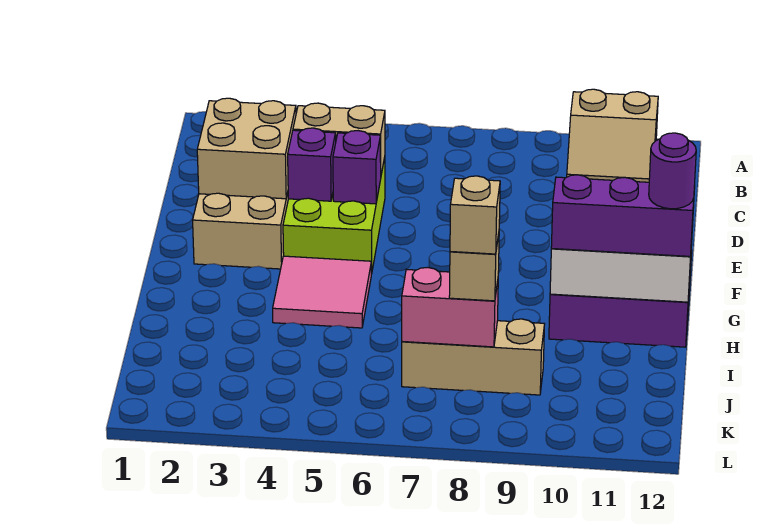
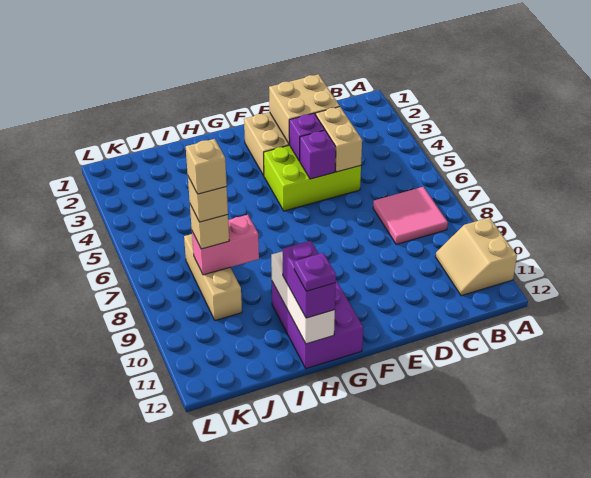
pink tile G4:H5 level 1 -> pink tile B7:C8 level 1
purple brick H10:H12 level 3 -> purple brick H11:H12 level 3
purple round brick H12 level 4 -> purple plate H12 level 4
pink brick J7:J8 level 2 -> pink brick I8:J8 level 2
none -> tan brick J8 level 5

